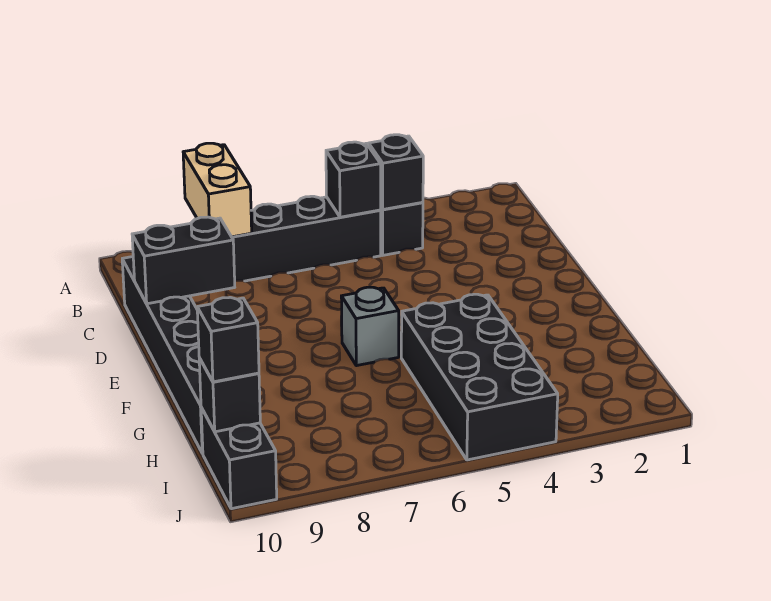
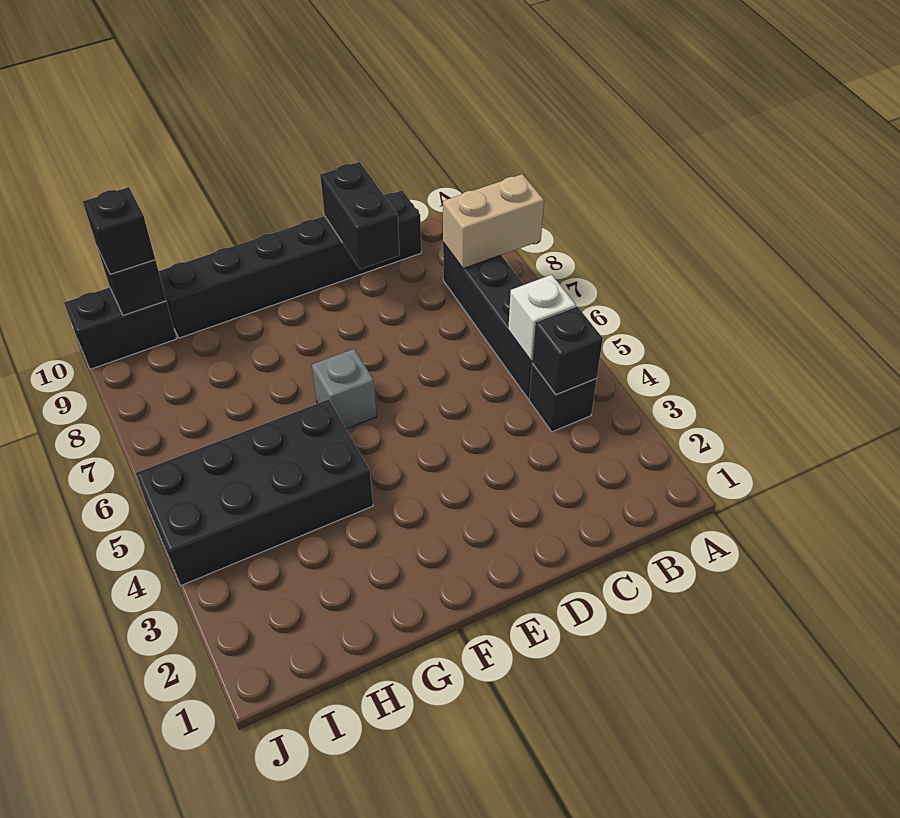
black brick B5 level 2 -> white brick B5 level 2

